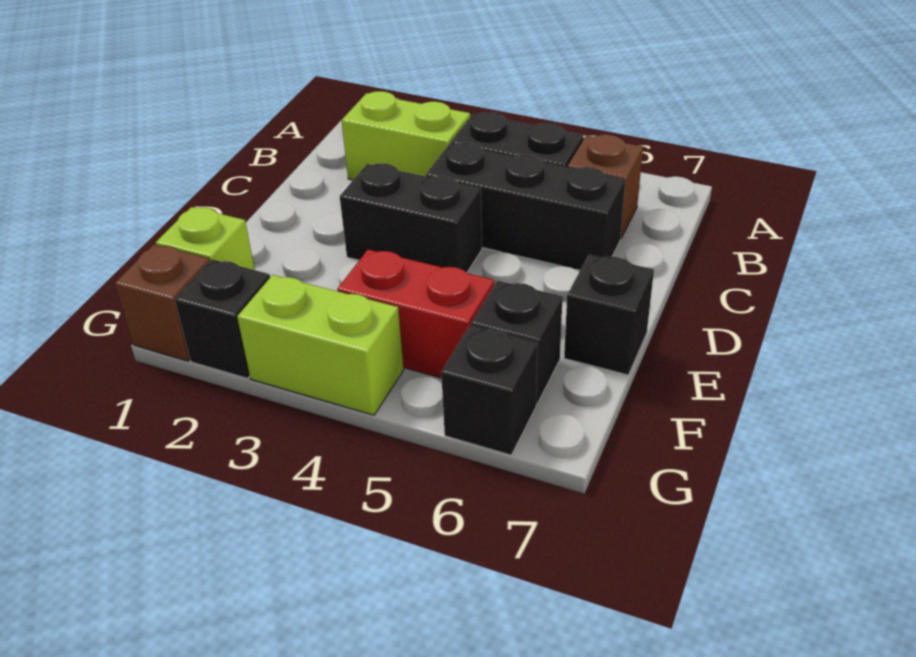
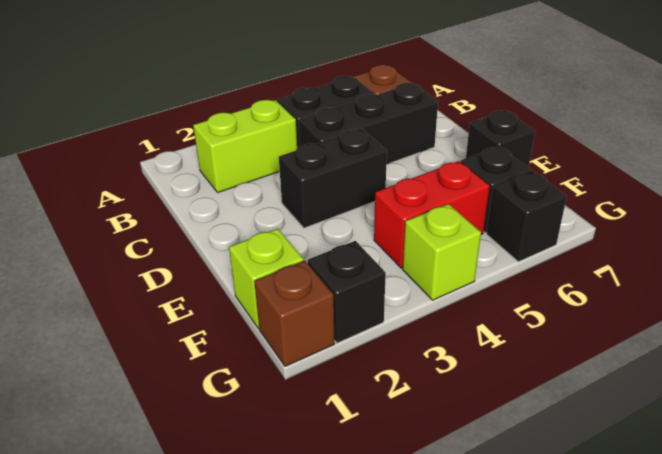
lime brick G3:G4 level 1 -> lime brick G4 level 1

